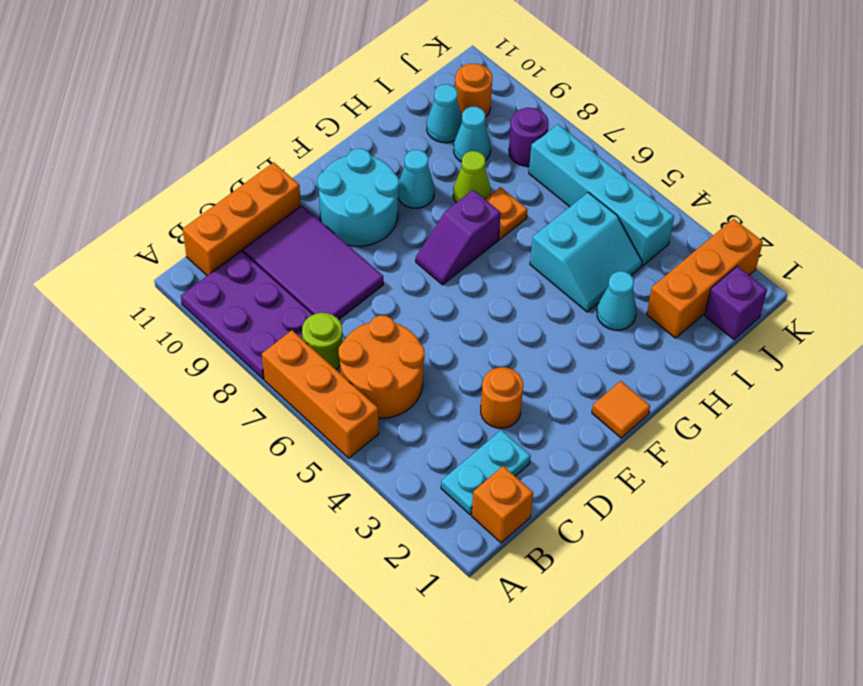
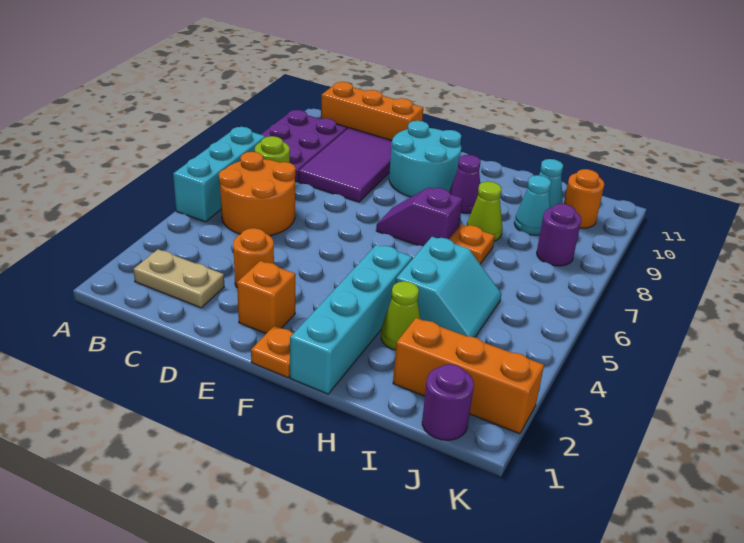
orange brick A5:A7 level 1 -> cyan brick A5:A7 level 1
orange brick B1 level 1 -> orange brick E2 level 1
cyan plate B2:C2 level 1 -> tan plate B2:C2 level 1
orange tile F1 level 1 -> orange plate F1 level 1
cyan cone G9 level 1 -> purple cone G9 level 1
cyan cone H3 level 1 -> lime cone H3 level 1
cyan slope H4:I5 level 1 top 5 -> cyan slope H4:I5 level 1 top H
purple brick J1 level 1 -> purple round brick J1 level 1
cyan brick J4:J7 level 1 -> cyan brick G1:G4 level 1

